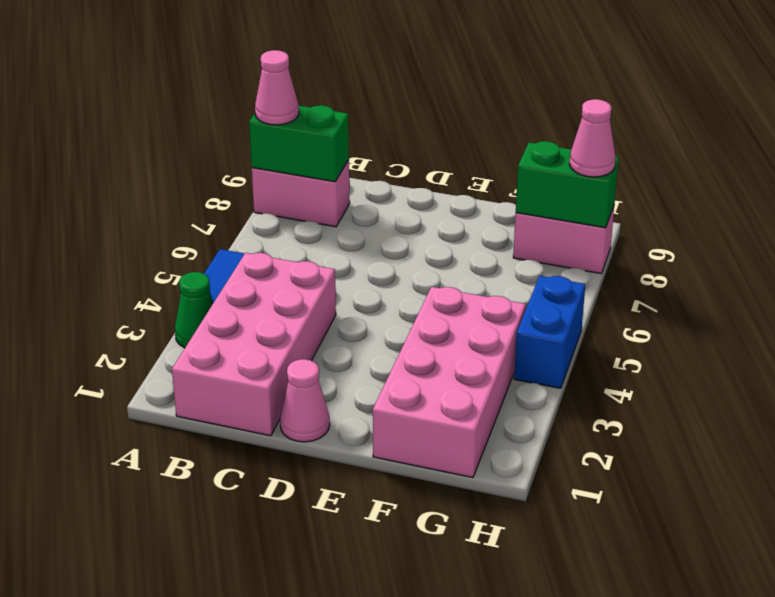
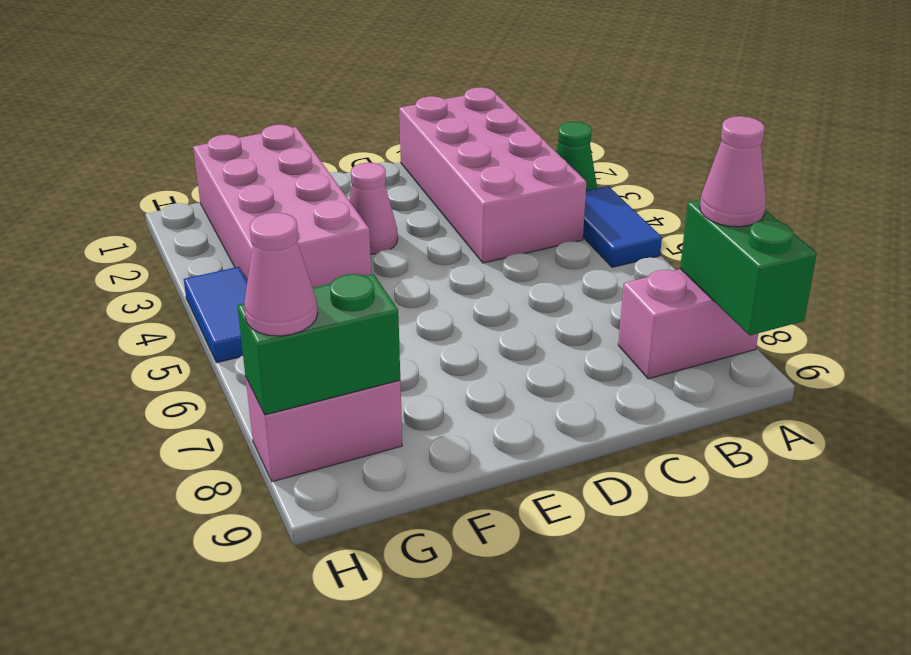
green brick A8:B8 level 2 -> green brick A8:A9 level 2
pink cone D1 level 1 -> pink cone E3 level 1
blue brick H4:H5 level 1 -> blue tile H4:H5 level 1

